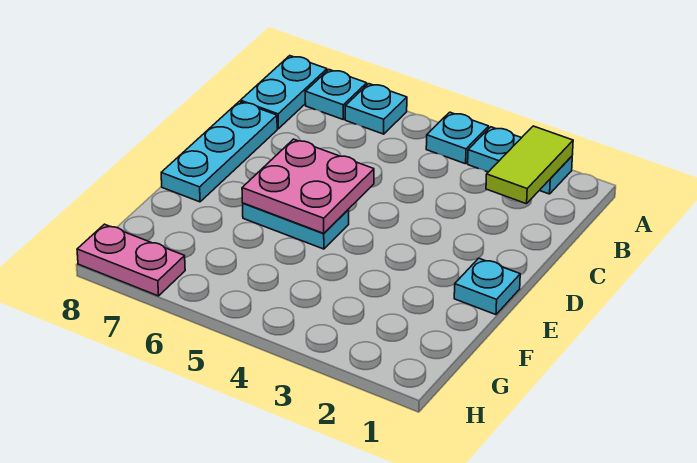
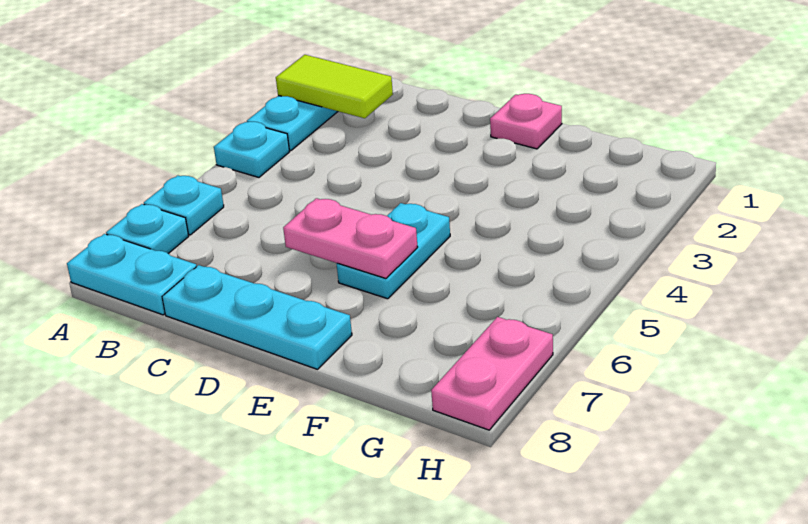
pink plate D5:E6 level 2 -> pink plate D6:E6 level 2
cyan plate E1 level 1 -> pink plate E1 level 1

